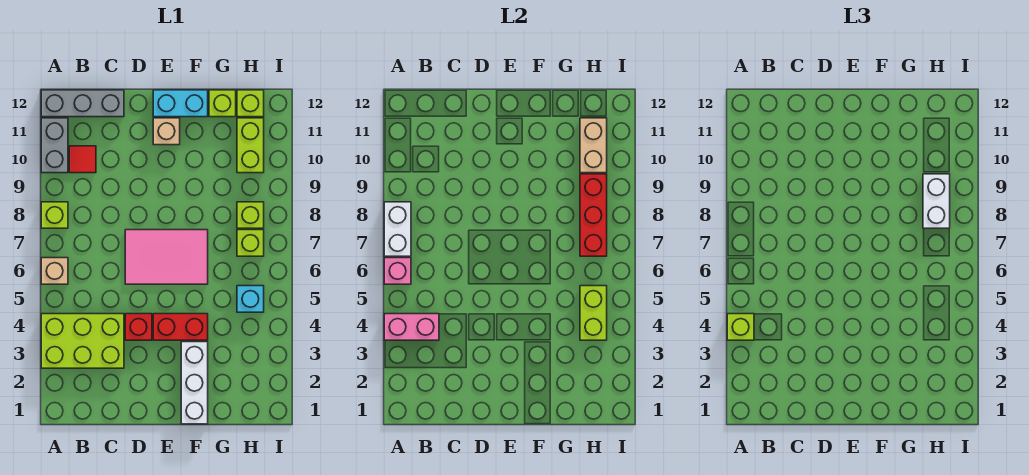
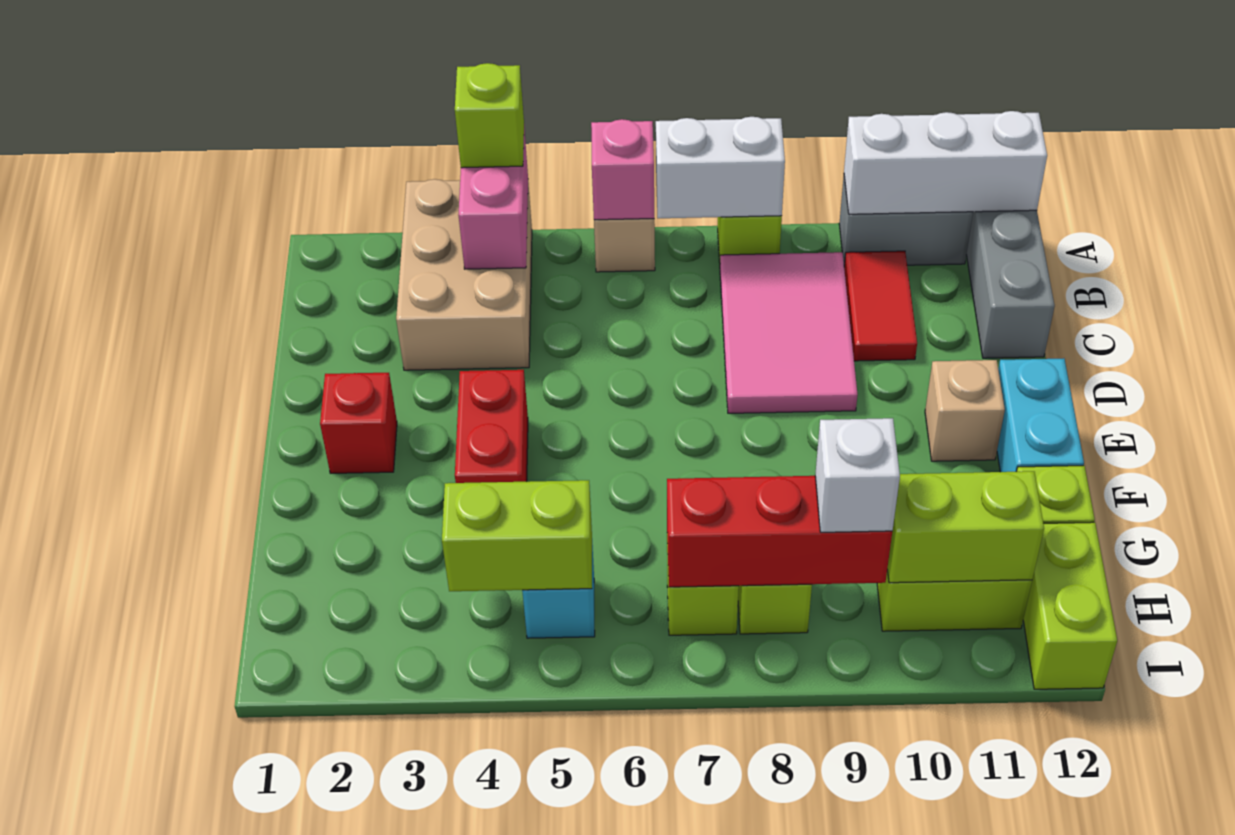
lime brick A3:C4 level 1 -> tan brick A3:C4 level 1
red tile B10 level 1 -> red tile B10:C10 level 1
red brick D4 level 1 -> red brick E2 level 1
pink tile D6:F7 level 1 -> pink tile B8:D9 level 1
white brick F1:F3 level 1 -> white brick A10:A12 level 2
white brick H8:H9 level 3 -> white brick H9 level 3
tan brick H10:H11 level 2 -> lime brick H10:H11 level 2
lime brick H12 level 1 -> lime brick H12:I12 level 1

